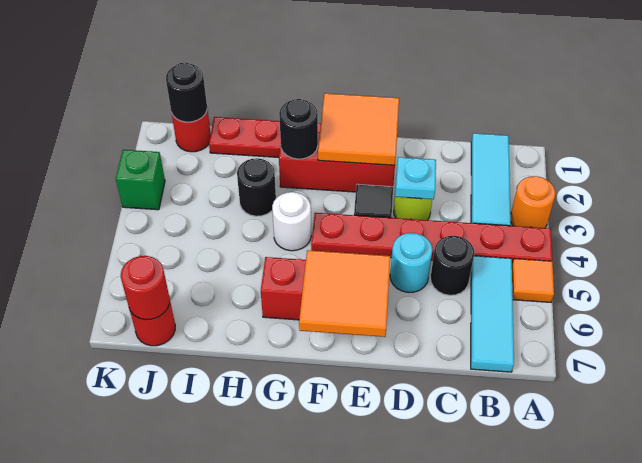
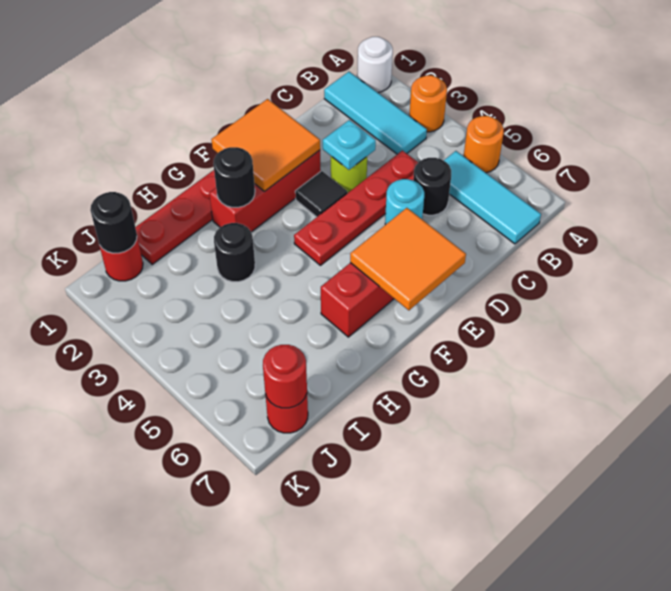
red plate A4:F4 level 1 -> red plate C4:F4 level 1
orange tile A5 level 1 -> orange round brick A5 level 1
white round brick G4 level 1 -> white round brick A1 level 1
green brick K3 level 1 -> none

